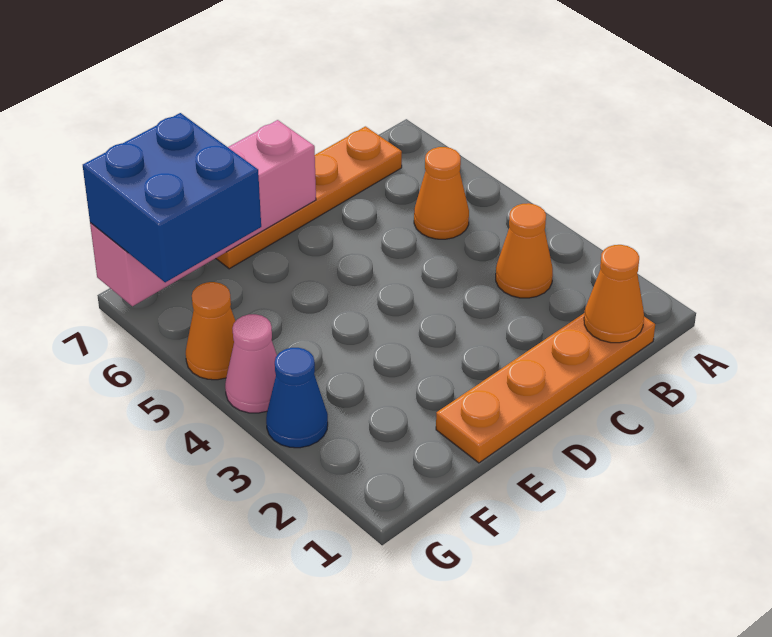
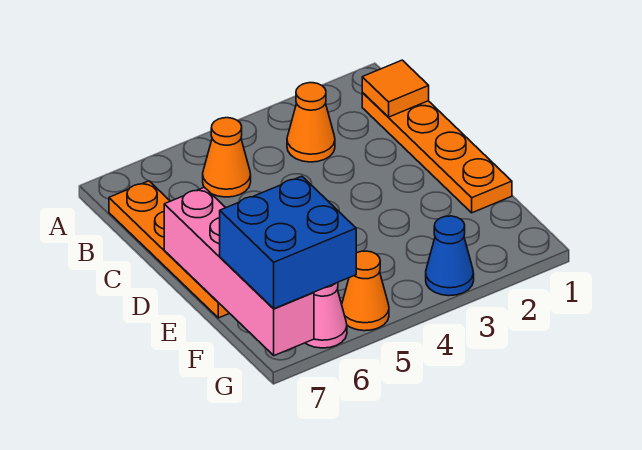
orange cone B1 level 2 -> orange tile B1 level 2
pink cone G4 level 1 -> pink cone G6 level 1

